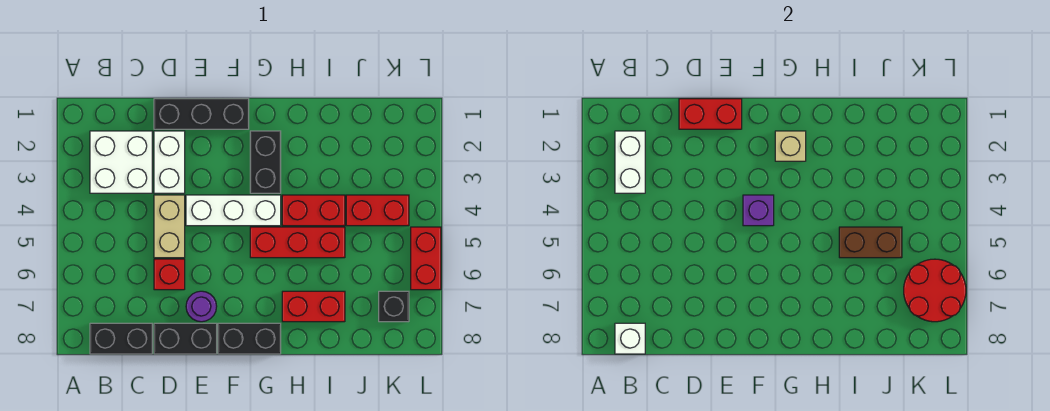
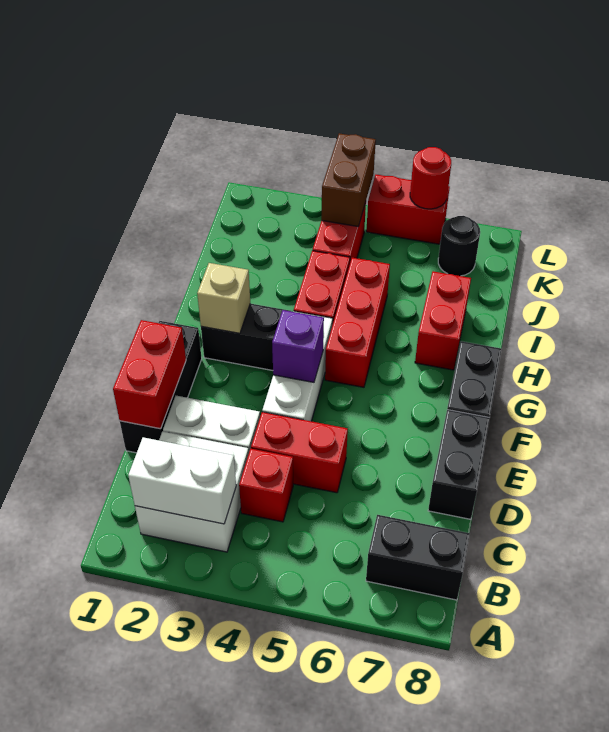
black brick B8:C8 level 1 -> black brick B7:B8 level 1
white brick B8 level 2 -> none
tan brick D4:D5 level 1 -> red brick D4:D5 level 1
red brick D6 level 1 -> red brick C4 level 1
purple round brick E7 level 1 -> none
brown brick I5:J5 level 2 -> brown brick K4:L4 level 2
red round brick K6:L7 level 2 -> red round brick L6 level 2
black brick K7 level 1 -> black round brick K7 level 1

